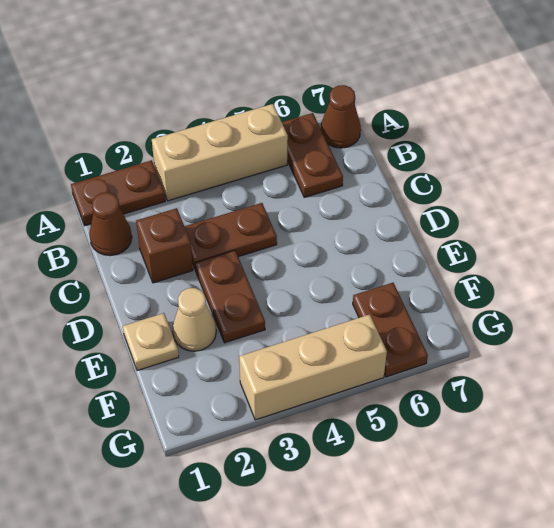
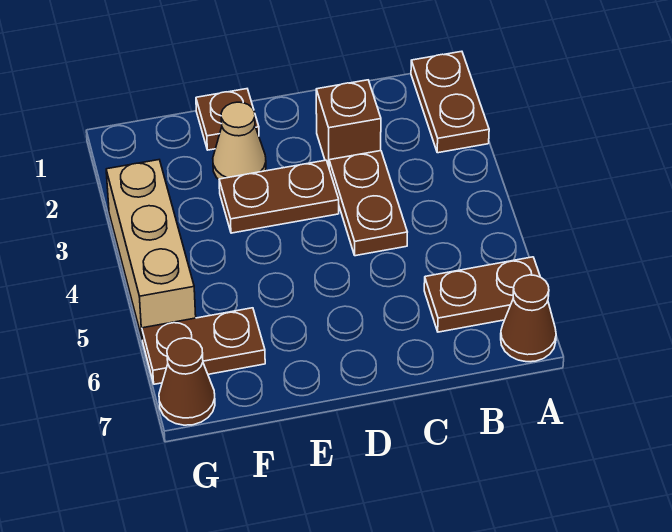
tan brick A3:A5 level 1 -> none
brown cone B1 level 1 -> brown cone G7 level 1
tan plate E1 level 1 -> brown plate E1 level 1

